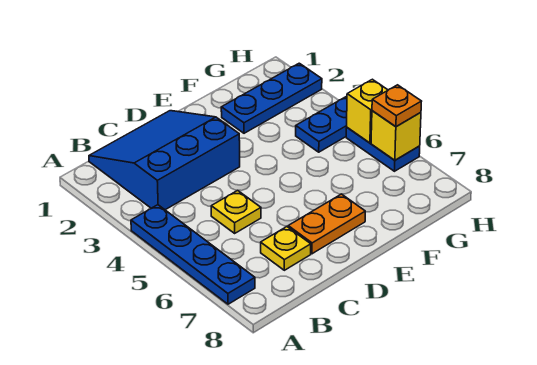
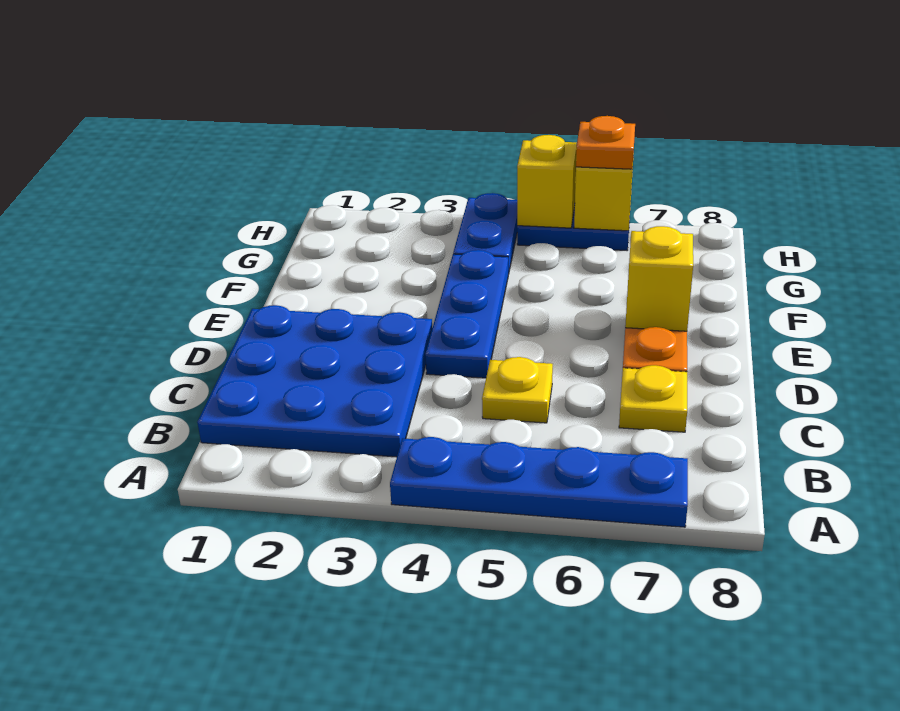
blue slope B1:D3 level 1 top 3 -> blue plate B1:D3 level 1
none -> yellow brick E7 level 2
blue plate F2:H2 level 1 -> blue plate D4:F4 level 1

